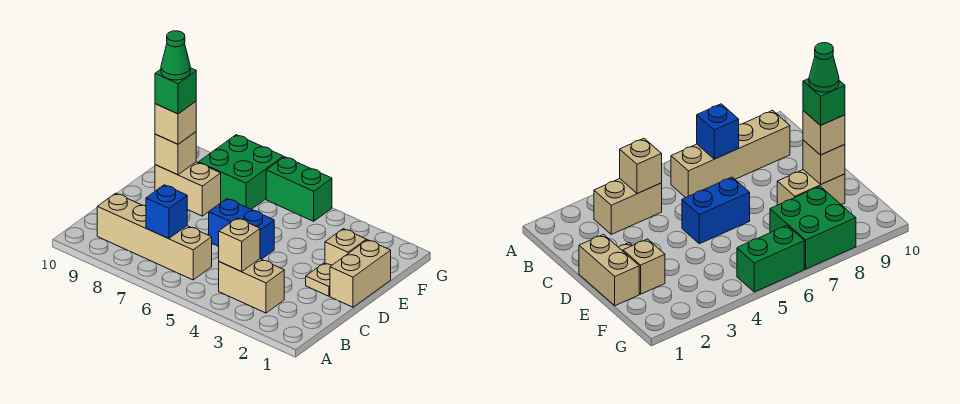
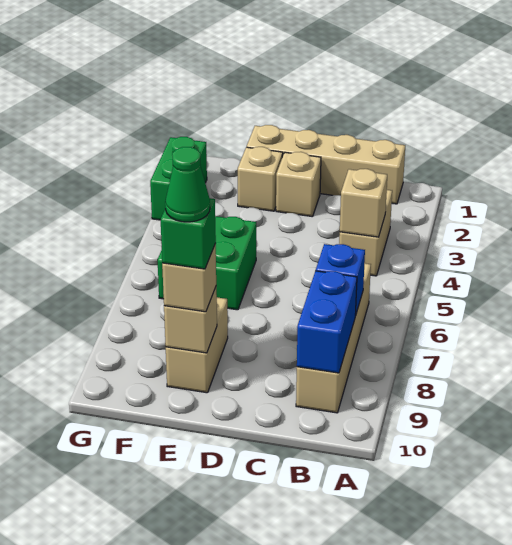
tan brick D1:E1 level 1 -> tan brick B1:E1 level 1
tan plate D2 level 1 -> tan brick D2 level 1
blue brick D5:D6 level 1 -> blue brick B8:B9 level 2
green brick F7:G8 level 1 -> green brick E5:F6 level 1
green brick G5:G6 level 1 -> green brick G2:G3 level 1

